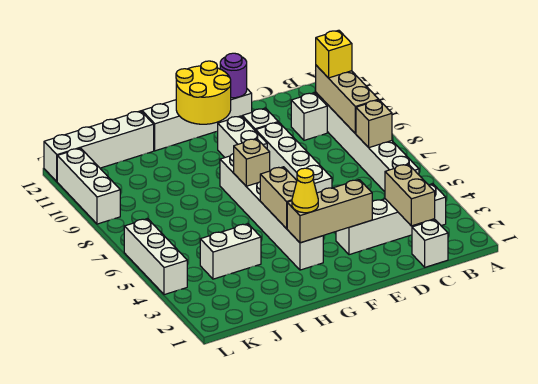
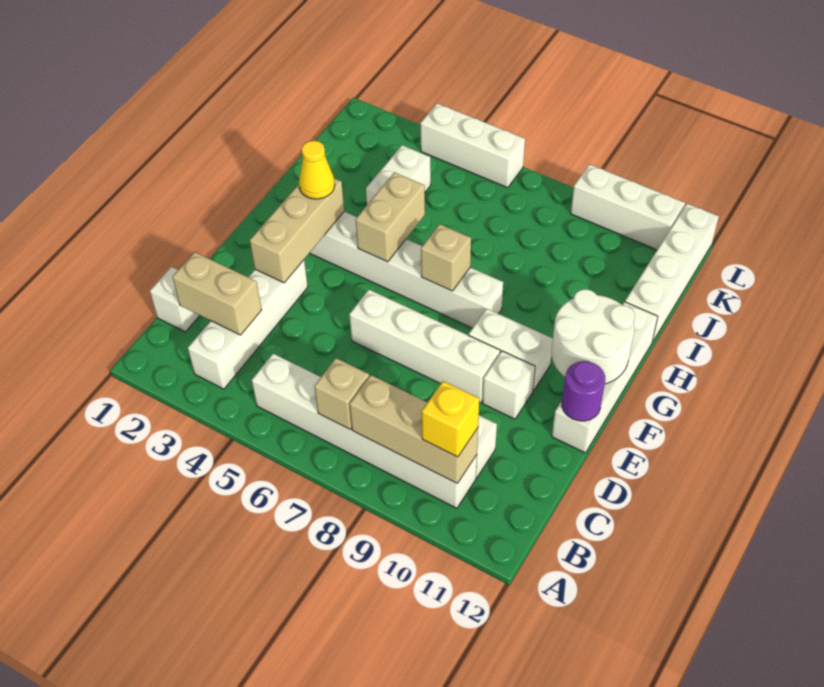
yellow round brick F11:G12 level 2 -> white round brick F11:G12 level 2
tan brick G4:G5 level 2 -> tan brick G5:H5 level 2

